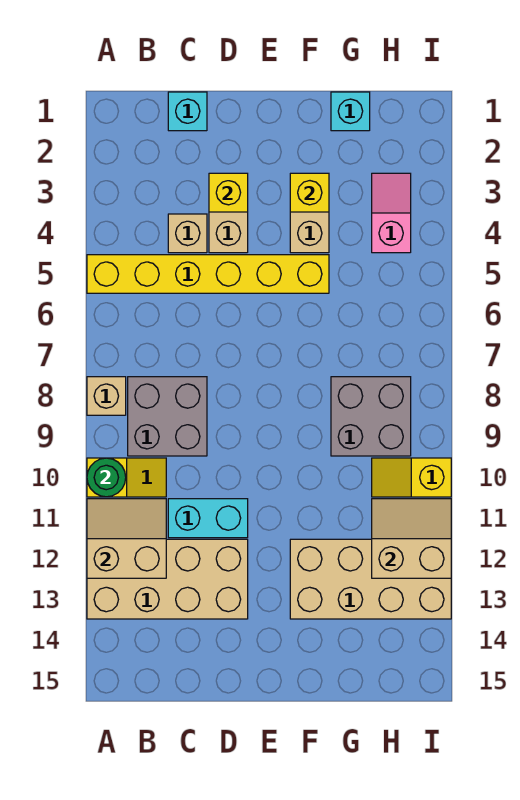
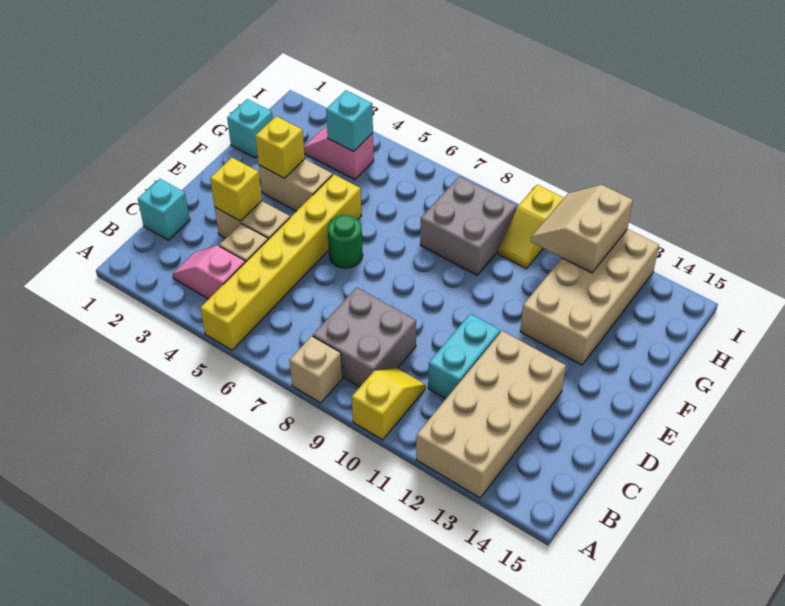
green round brick A10 level 2 -> green round brick E6 level 1
tan slope A11:B12 level 2 top 12 -> none
none -> pink slope B3:B4 level 1 top 4
none -> cyan brick H4 level 2

